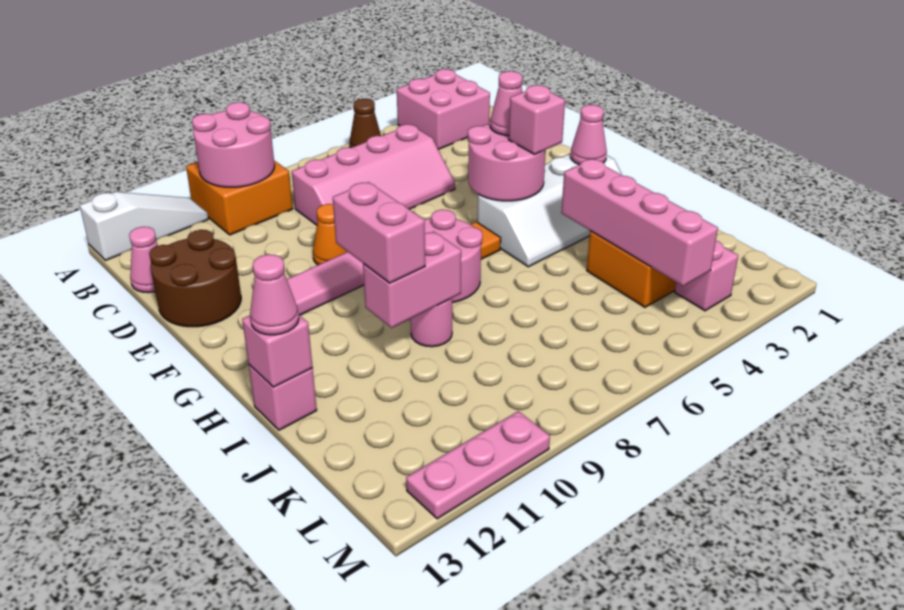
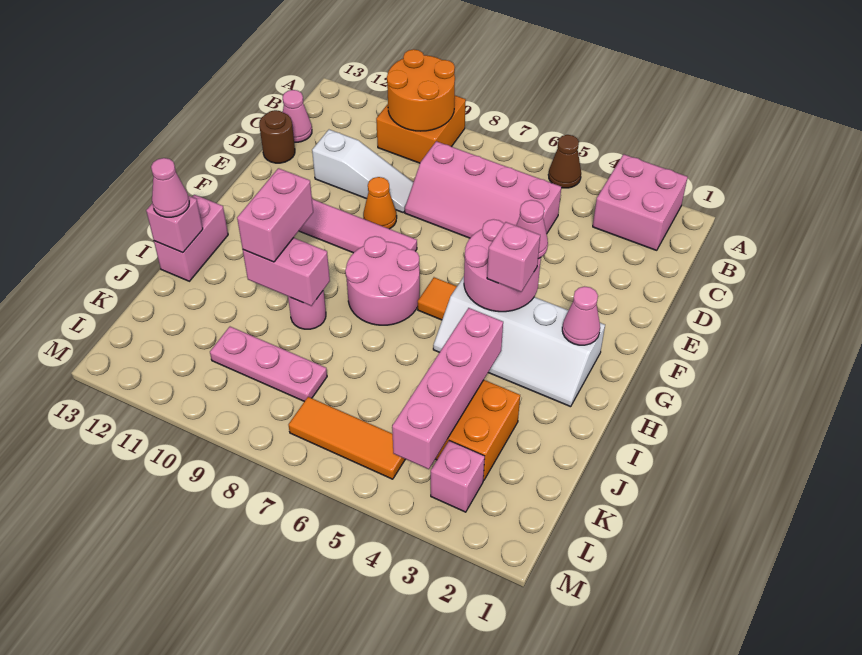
pink round brick A9:B10 level 2 -> orange round brick A9:B10 level 2
white slope A11:A13 level 1 top 13 -> white slope D9:D11 level 1 top 11
brown round brick D12:E13 level 1 -> brown round brick D13 level 1
pink brick I13 level 1 -> pink brick H13:I13 level 1
none -> orange tile L5:L7 level 1
pink plate M10:M12 level 1 -> pink plate K8:K10 level 1

